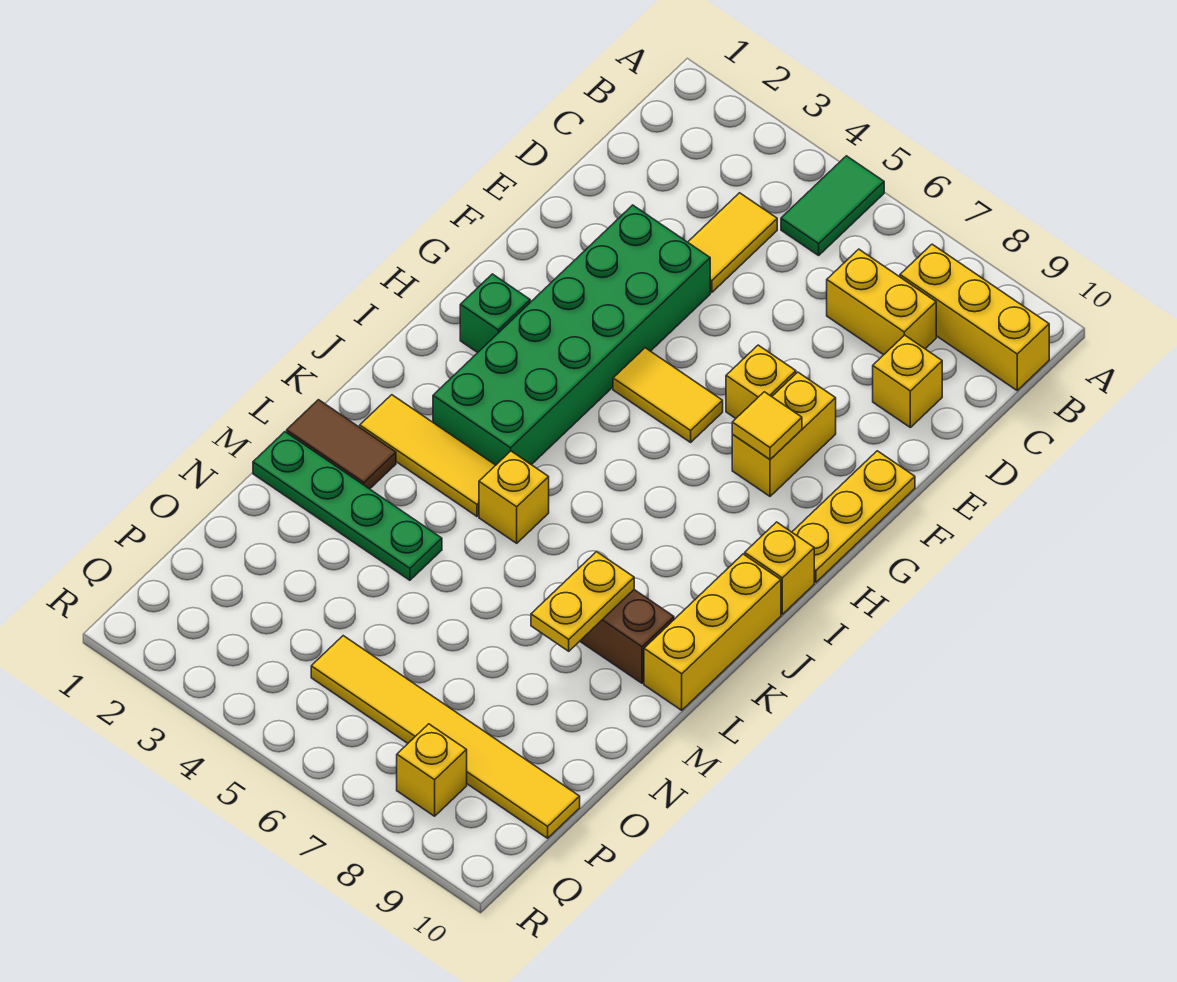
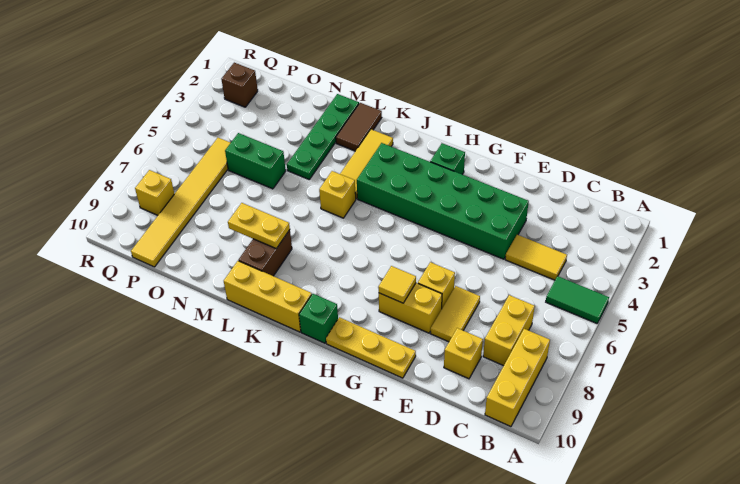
yellow tile G5:G6 level 1 -> yellow tile E7:E8 level 1
yellow brick I10 level 1 -> green brick I10 level 1
none -> green brick N5:O5 level 1
none -> brown brick Q2 level 1

